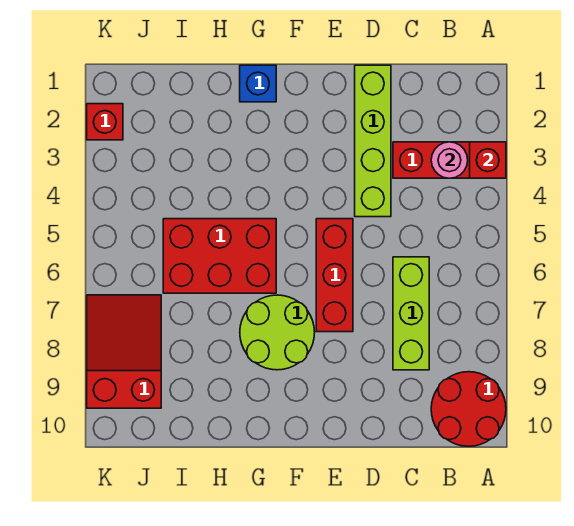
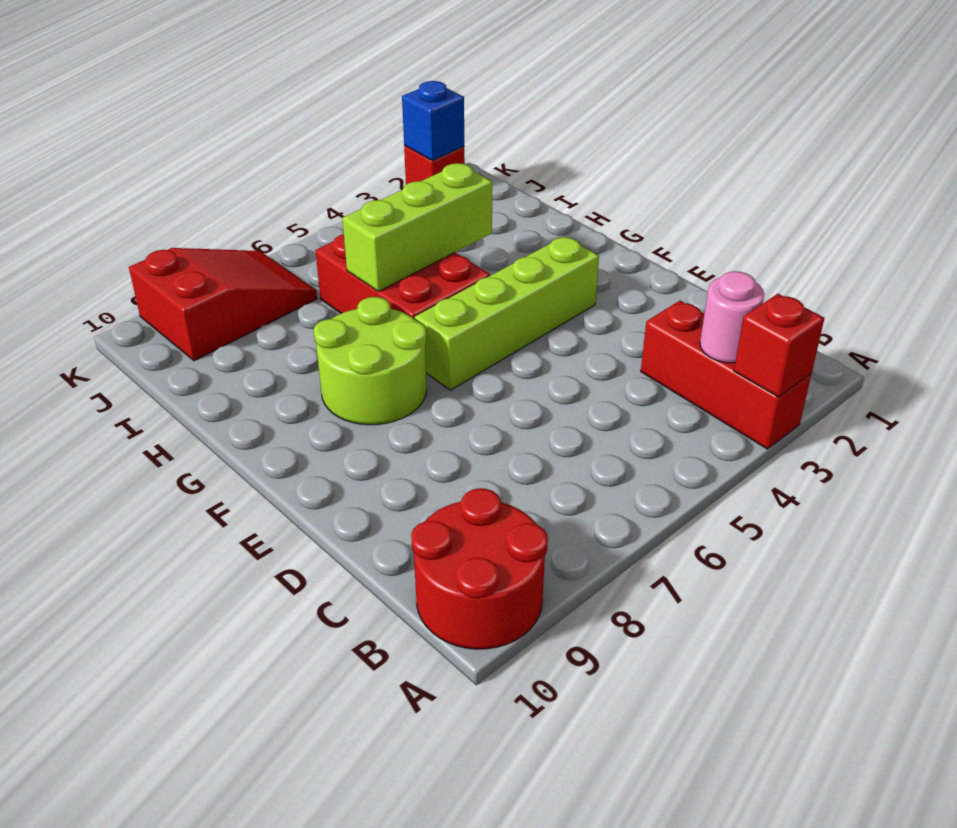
lime brick C6:C8 level 1 -> lime brick H4:H6 level 2
lime brick D1:D4 level 1 -> lime brick F3:F6 level 1
red brick E5:E7 level 1 -> none
blue brick G1 level 1 -> blue brick K2 level 2

